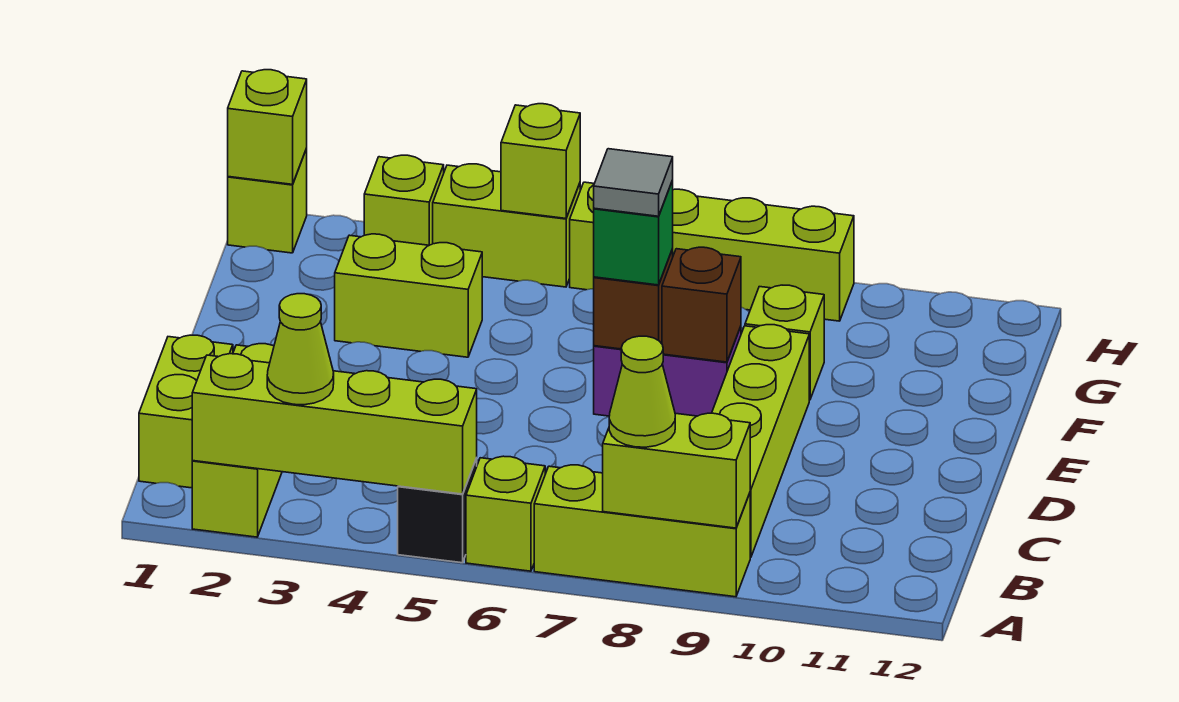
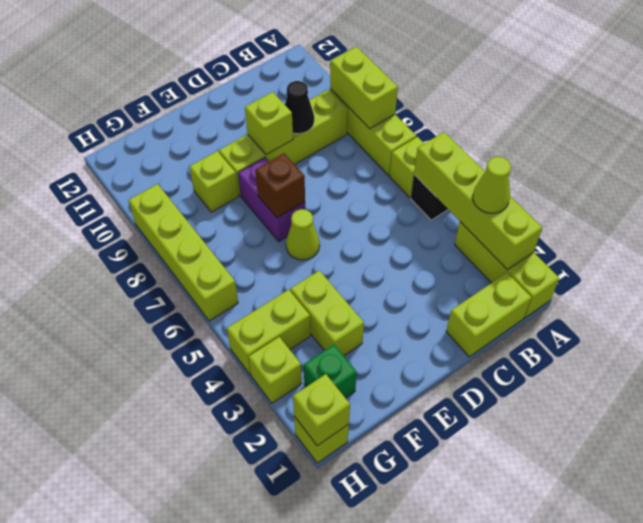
lime brick A2:C2 level 1 -> lime brick A1:A3 level 1
lime cone A8 level 3 -> lime cone E6 level 1
none -> black cone C9 level 2
green brick E7 level 3 -> green brick G2 level 1
grey tile E7 level 4 -> none
brown brick E8 level 2 -> none
lime brick H4:H5 level 1 -> lime brick G4:H4 level 1
lime brick H5 level 2 -> lime brick D9 level 2

